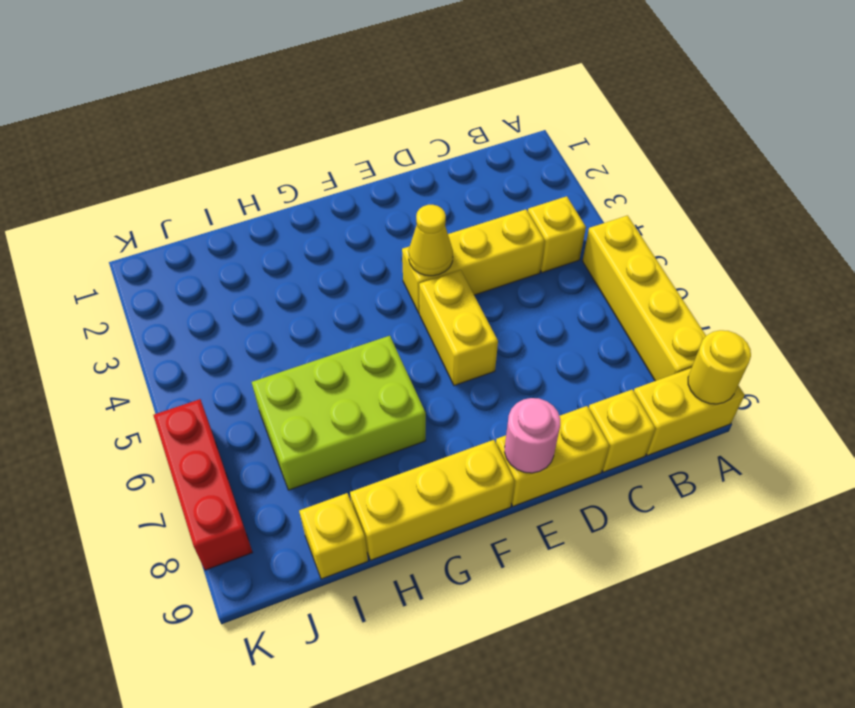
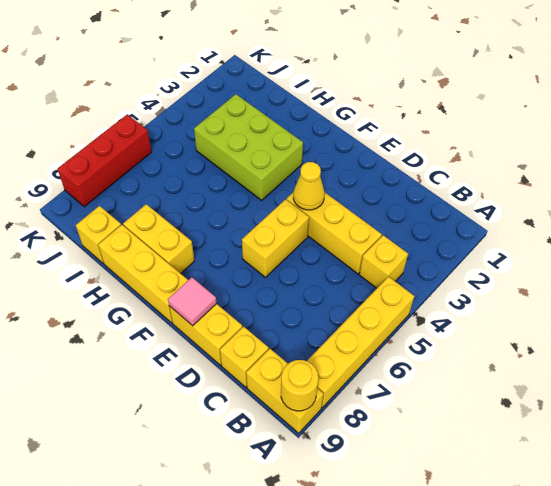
pink round brick E9 level 2 -> pink tile E9 level 2
lime brick G6:I7 level 1 -> lime brick G3:I4 level 1
none -> yellow brick G8:H8 level 1

